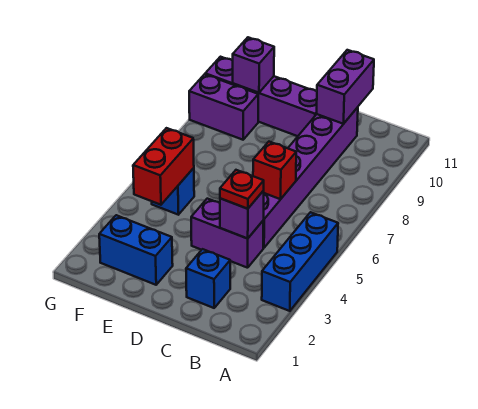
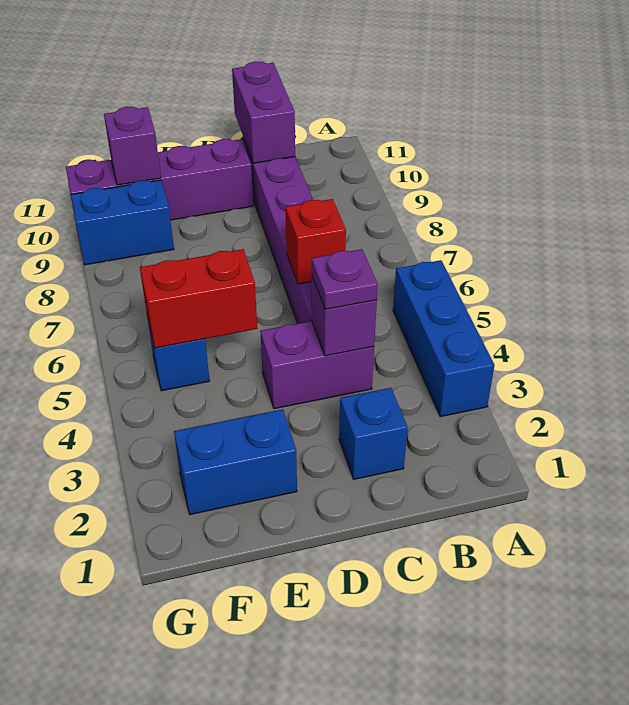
red plate C4 level 3 -> purple plate C4 level 3
red brick F4:F5 level 2 -> red brick E5:F5 level 2
purple brick F9:G9 level 1 -> blue brick F9:G9 level 1

